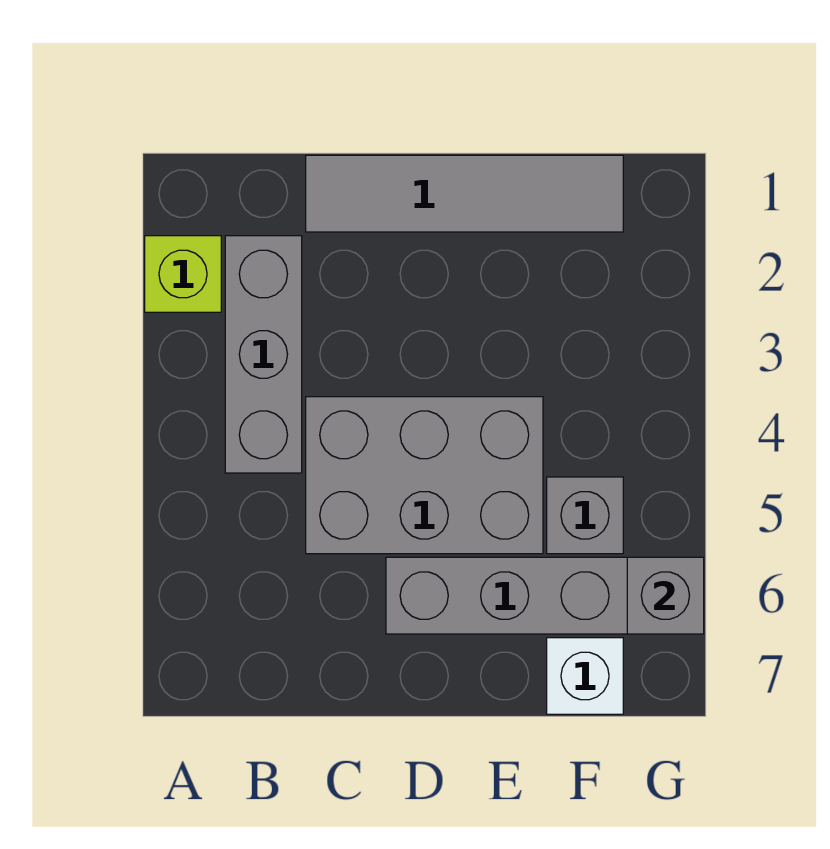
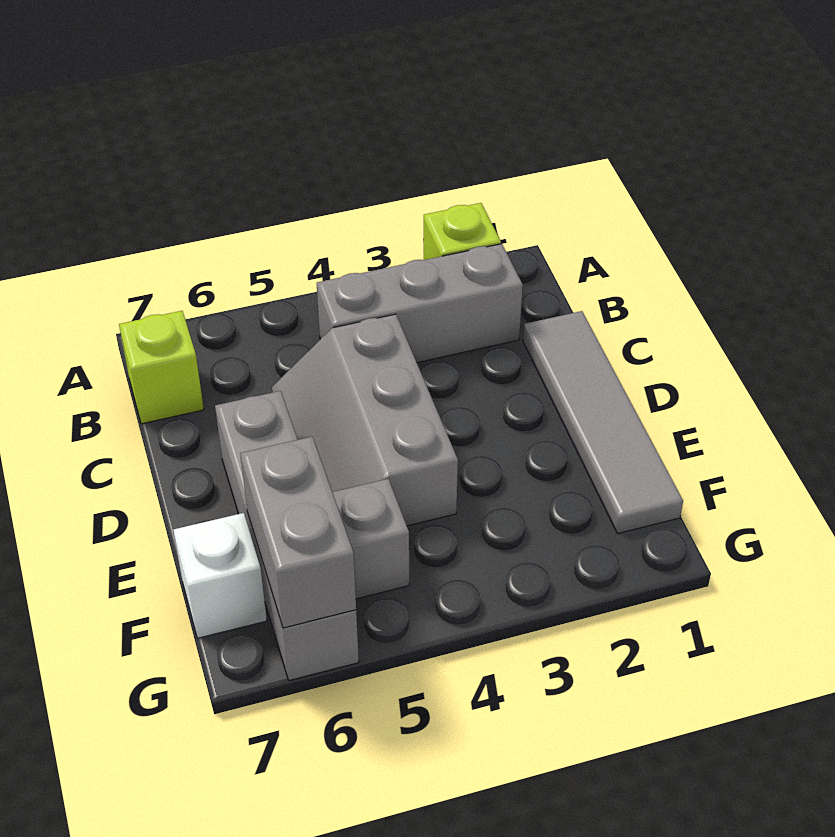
none -> lime brick B7 level 1
grey brick C4:E5 level 1 -> grey slope C4:E5 level 1 top 4
grey brick G6 level 2 -> grey brick F6:G6 level 2

